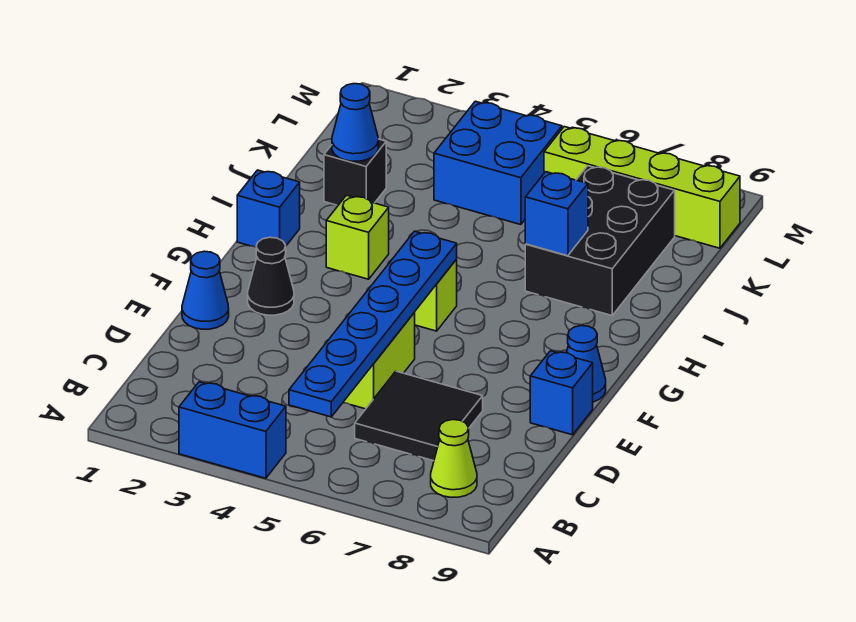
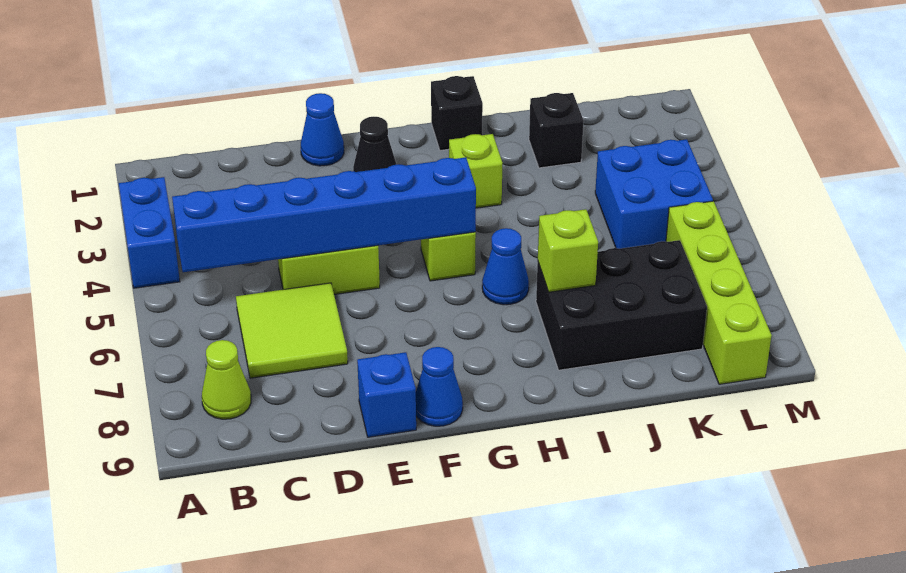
blue plate B5:G5 level 2 -> blue brick B5:G5 level 2
black tile C6:D7 level 1 -> lime tile C6:D7 level 1
blue brick H1 level 1 -> black brick H1 level 1
blue brick I7 level 2 -> lime brick I7 level 2
blue cone J2 level 2 -> blue cone H6 level 1

